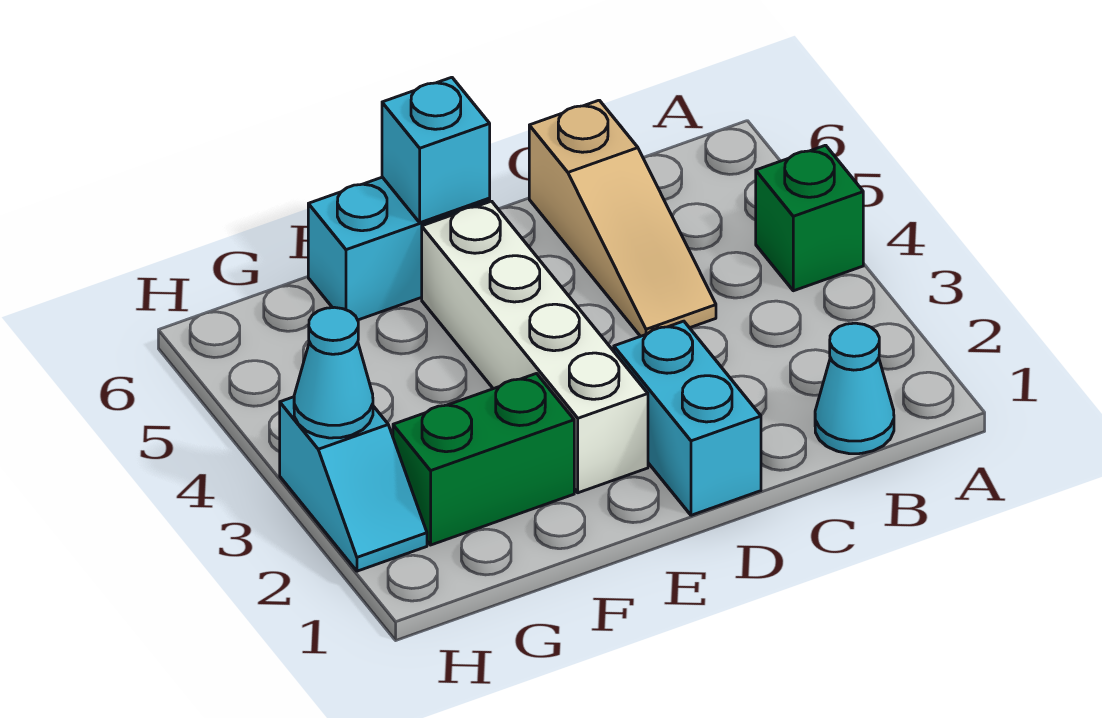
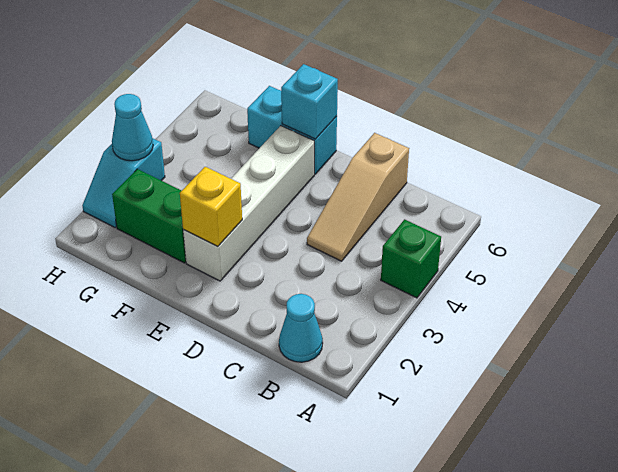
cyan brick D1:D2 level 1 -> none
none -> yellow brick E2 level 2

